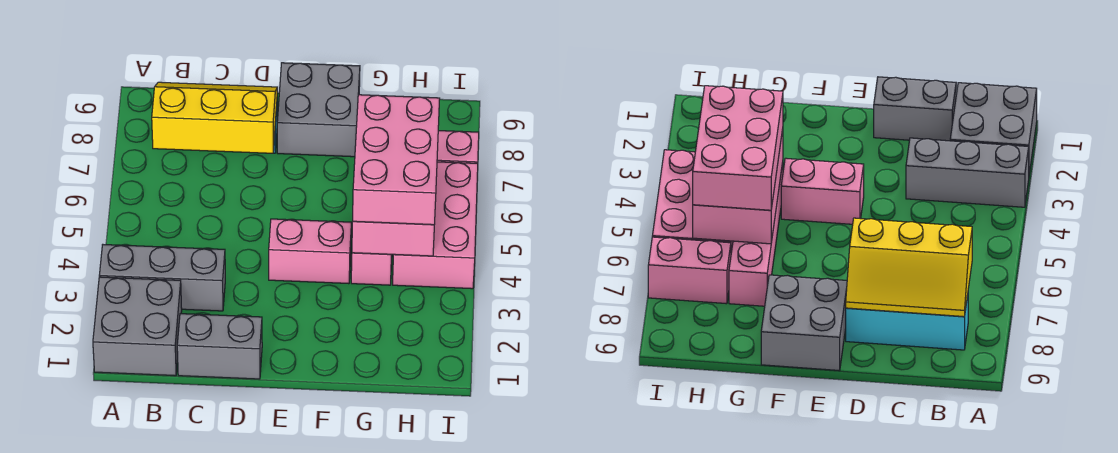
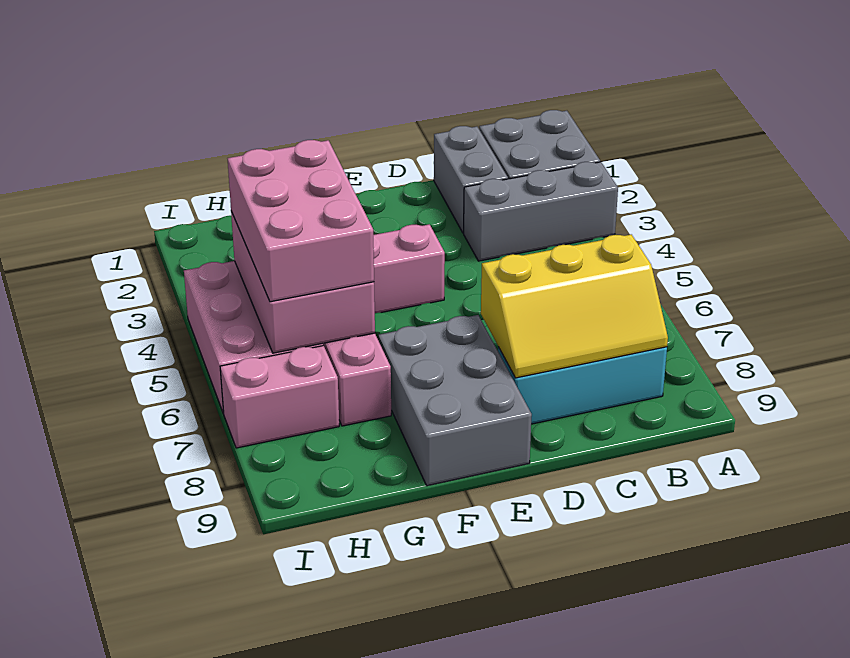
grey brick C1:D1 level 1 -> grey brick C1:C2 level 1
grey brick E8:F9 level 1 -> grey brick E7:F9 level 1

